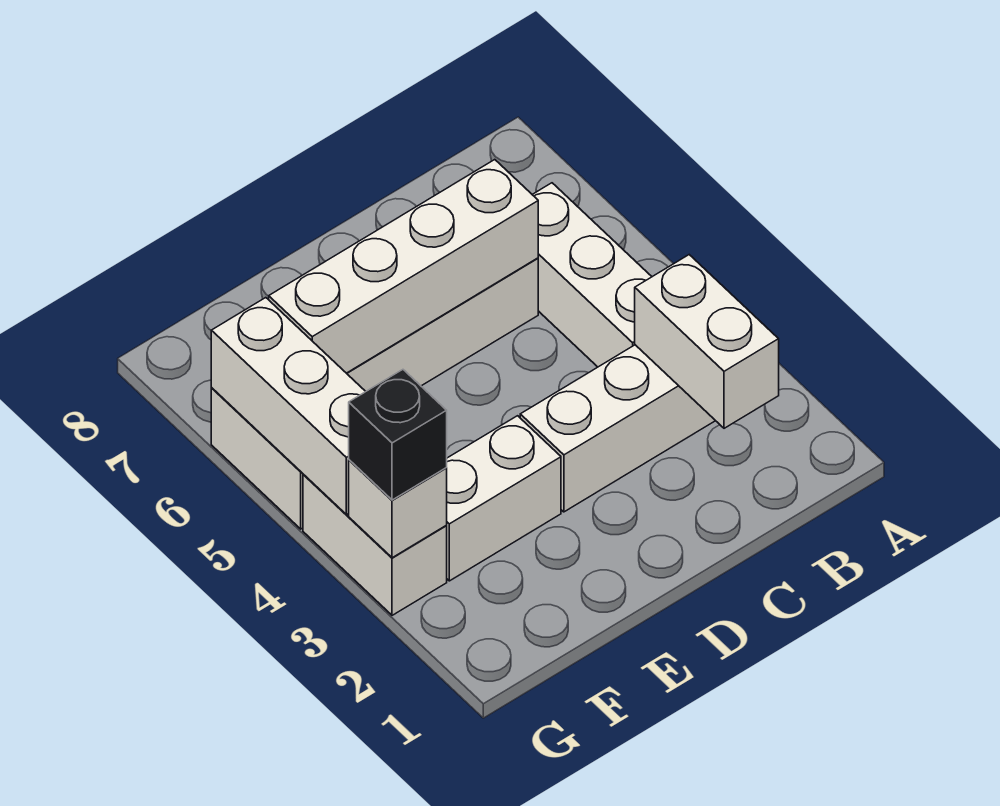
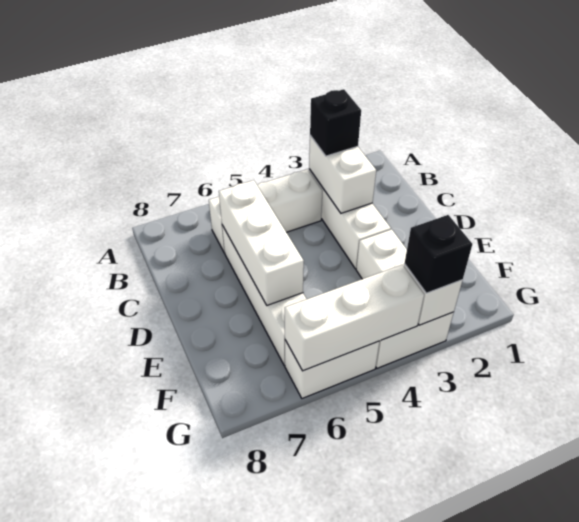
white brick B2:B3 level 2 -> white brick B3:C3 level 2
none -> black brick B3 level 3
white brick C6:F6 level 2 -> white brick C6:E6 level 2

